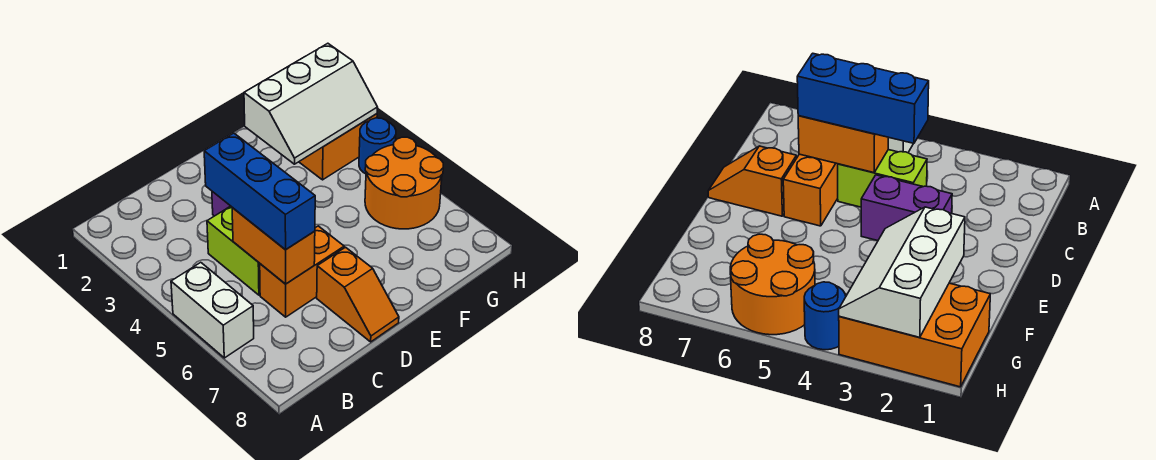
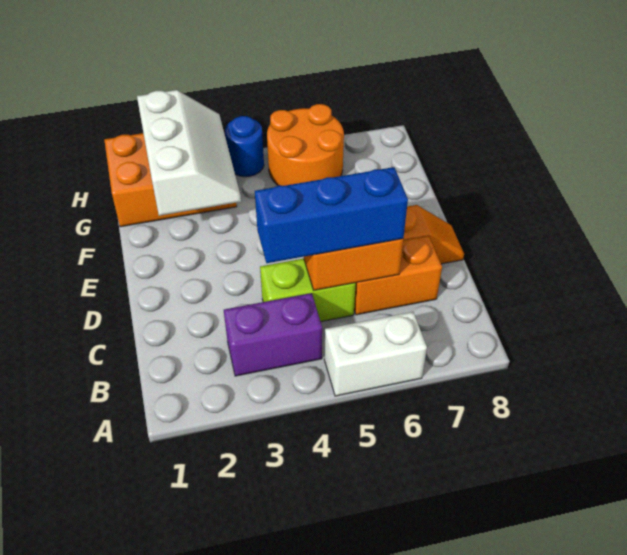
orange brick C6:D6 level 1 -> orange brick C6:C7 level 1
purple brick D3:D4 level 1 -> purple brick B3:B4 level 1

